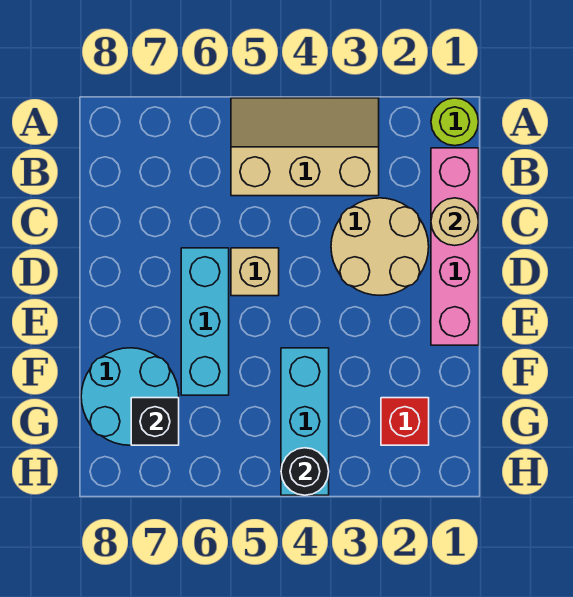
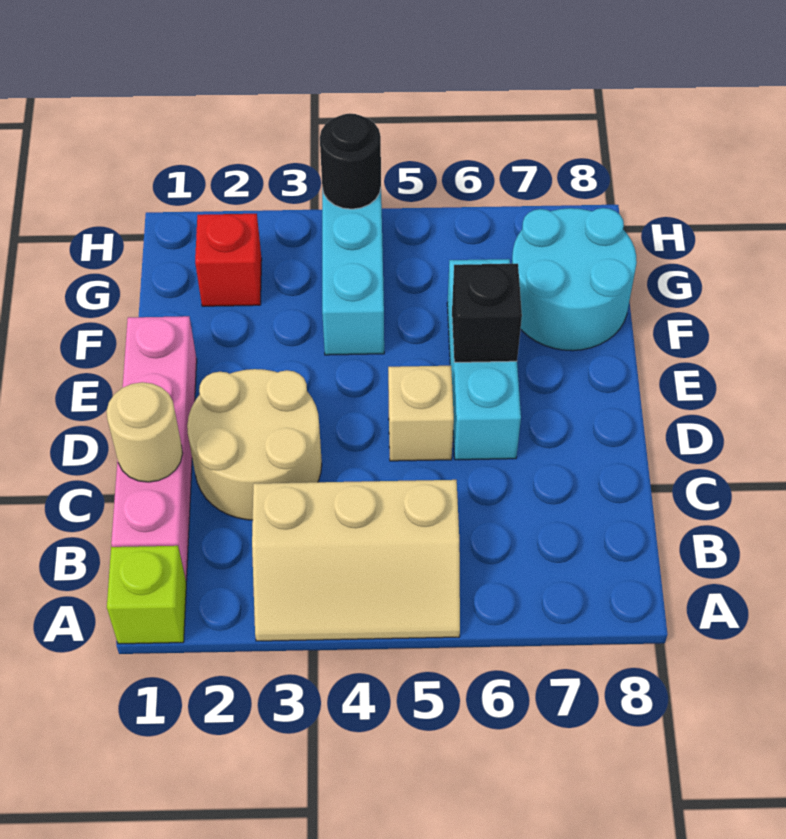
lime round brick A1 level 1 -> lime brick A1 level 1
black brick G7 level 2 -> black brick E6 level 2

